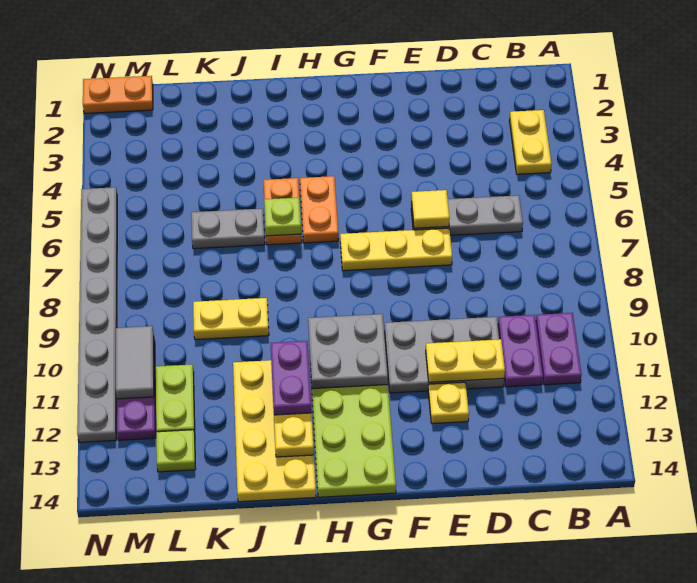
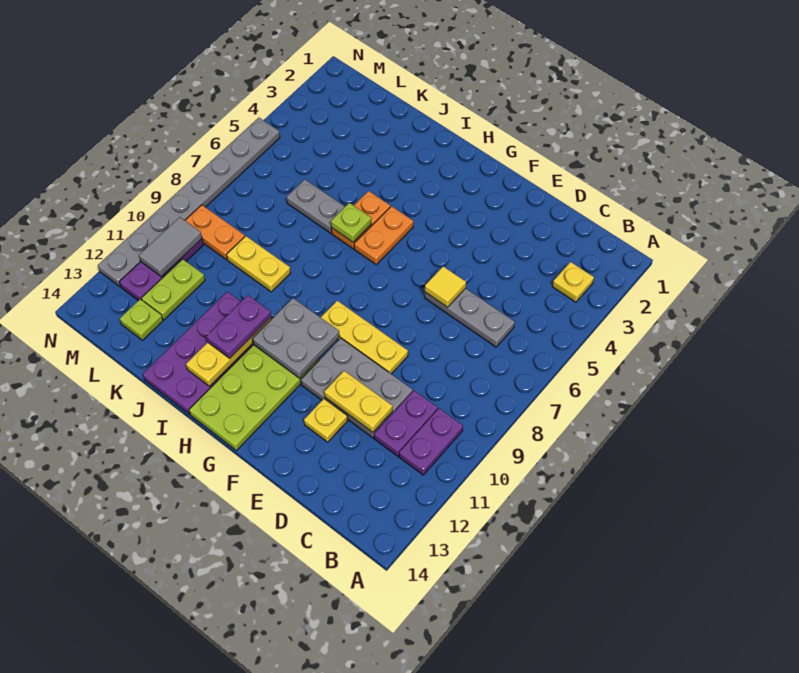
yellow plate B3:B4 level 1 -> yellow plate B3 level 1
yellow plate E7:G7 level 1 -> yellow plate E9:G9 level 1
yellow plate I11:J14 level 1 -> purple plate I11:J14 level 1
orange plate M1:N1 level 1 -> orange plate L9:M9 level 1

